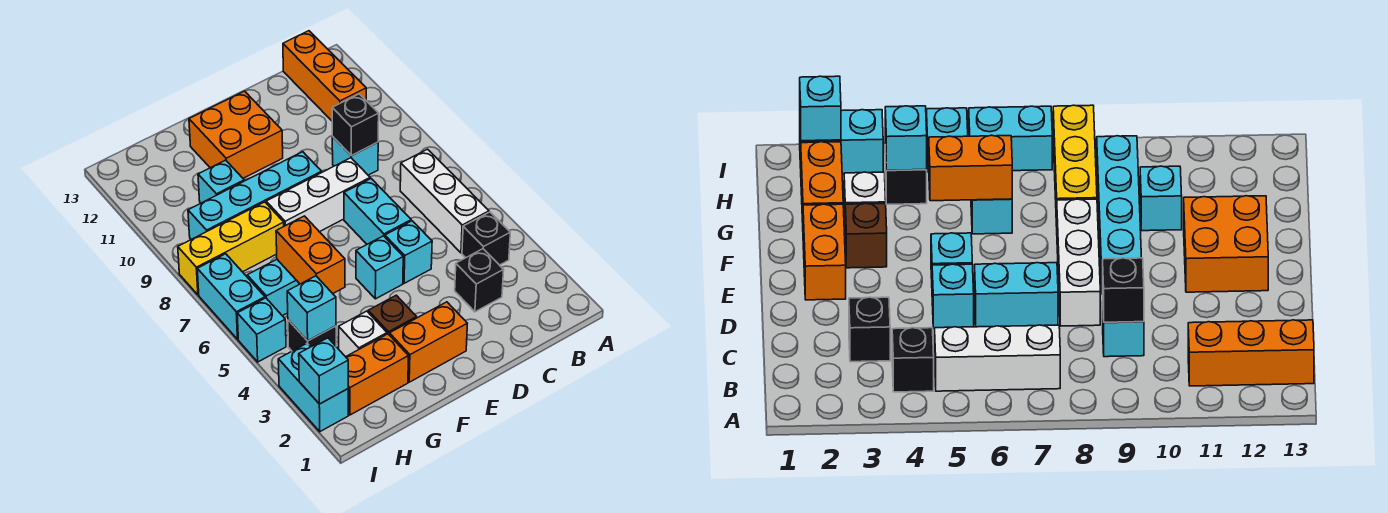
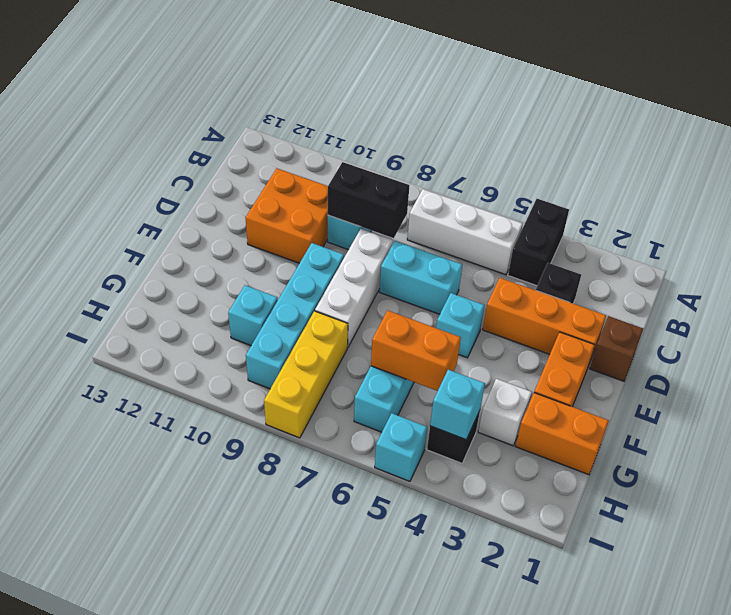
black brick B4 level 1 -> black brick A4:B4 level 1
orange brick B11:B13 level 1 -> orange brick D2:D4 level 1
black brick C9 level 2 -> black brick C8:C9 level 2
cyan brick D5 level 1 -> none
orange brick E11:F12 level 1 -> orange brick C10:D11 level 1
brown brick F3 level 1 -> brown brick D1 level 1
orange brick G2:H2 level 1 -> orange brick G1:G2 level 1
cyan brick I2:I3 level 1 -> none
cyan brick I2 level 2 -> none
cyan brick I6:I7 level 1 -> none

